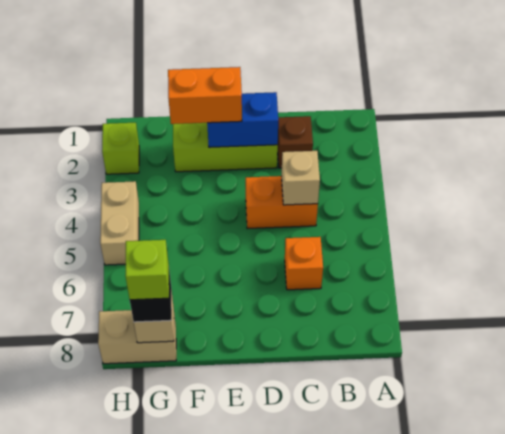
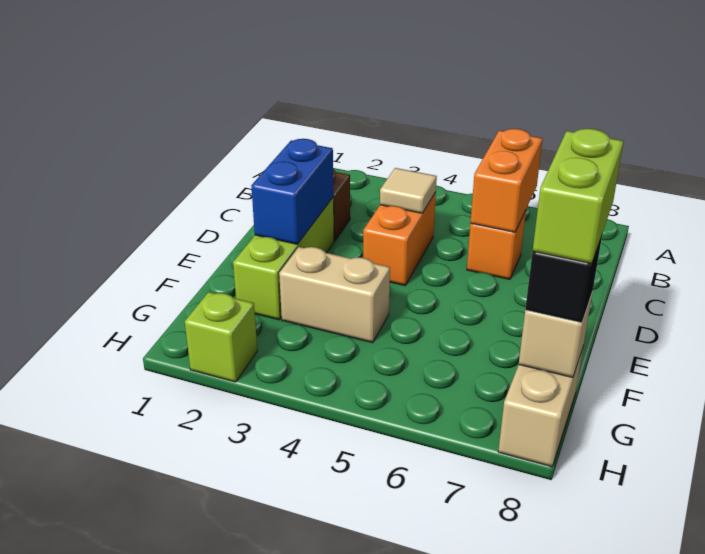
tan brick C4 level 2 -> tan tile C4 level 2
orange brick E2:F2 level 3 -> orange brick B6:C6 level 2
lime brick G8 level 4 -> lime brick F8:G8 level 4
tan brick H4:H5 level 1 -> tan brick F3:F4 level 1

